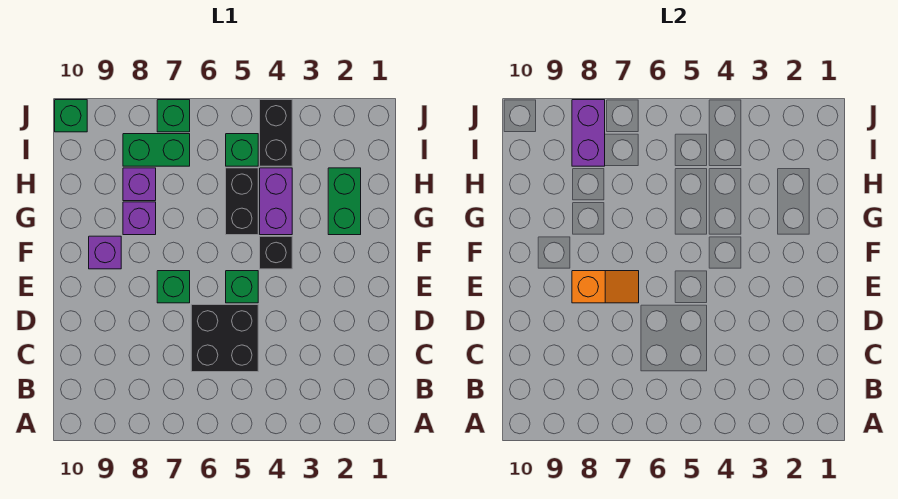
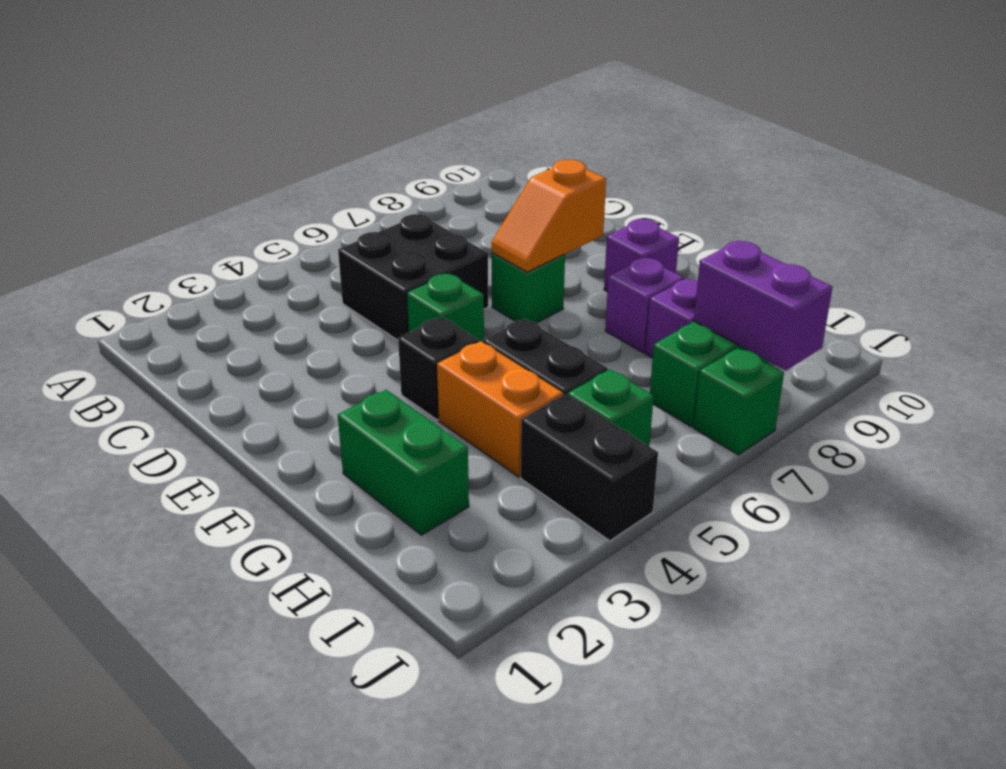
purple brick G4:H4 level 1 -> orange brick G4:H4 level 1
green brick J10 level 1 -> none

